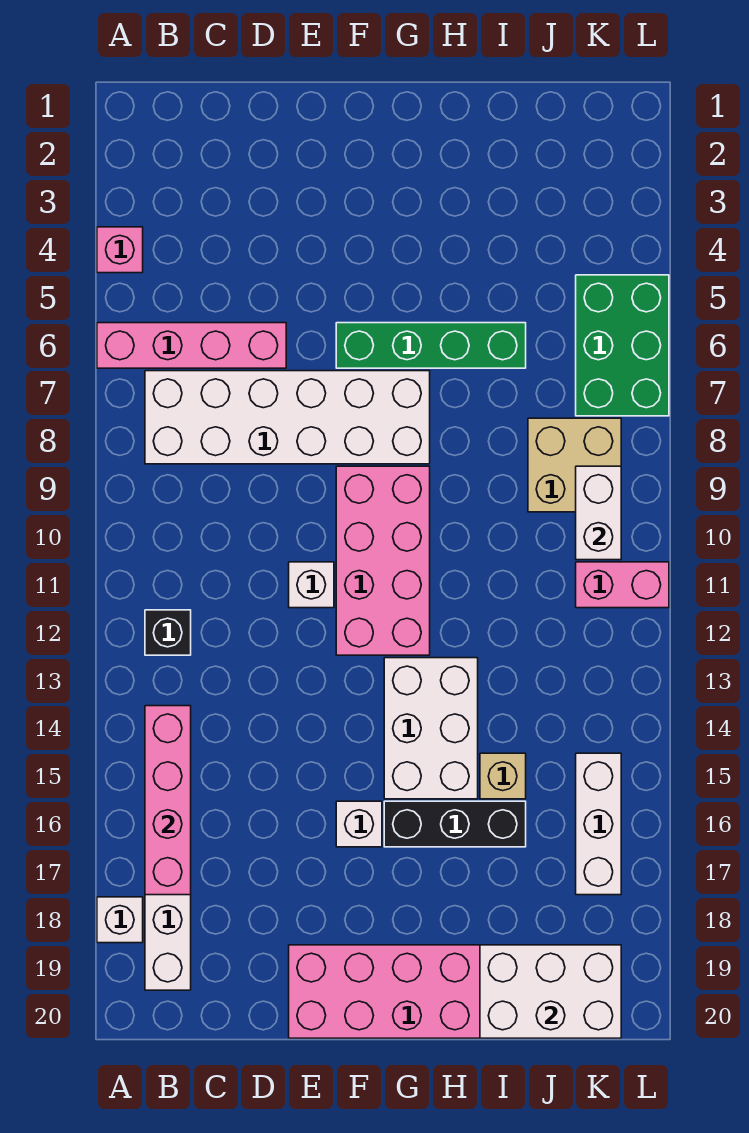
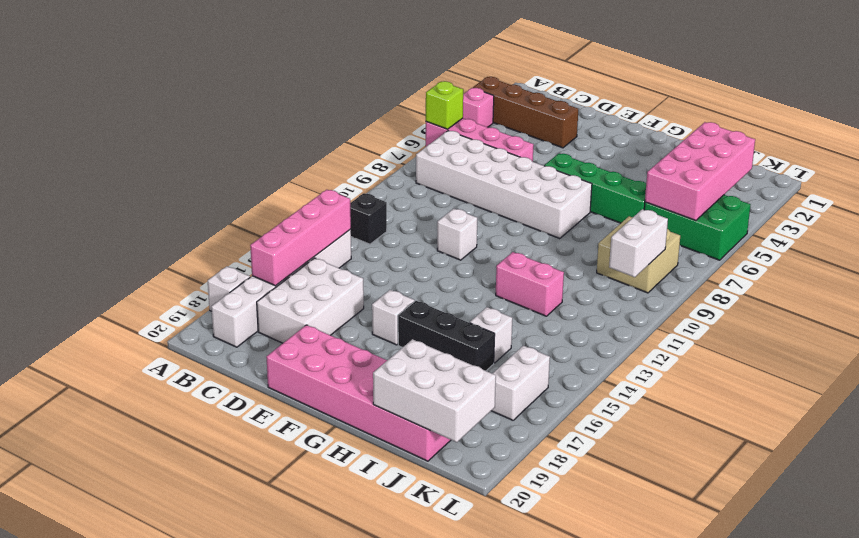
none -> brown brick A3:D3 level 1
none -> lime brick A6 level 2
pink brick F9:G12 level 1 -> pink brick J3:K6 level 2
white brick G13:H15 level 1 -> white brick C16:D18 level 1
tan brick I15 level 1 -> white brick I15 level 1
green brick K5:L7 level 1 -> green brick J5:L6 level 1
pink brick K11:L11 level 1 -> pink brick H12:I12 level 1
white brick K15:K17 level 1 -> white brick K16:K17 level 1

